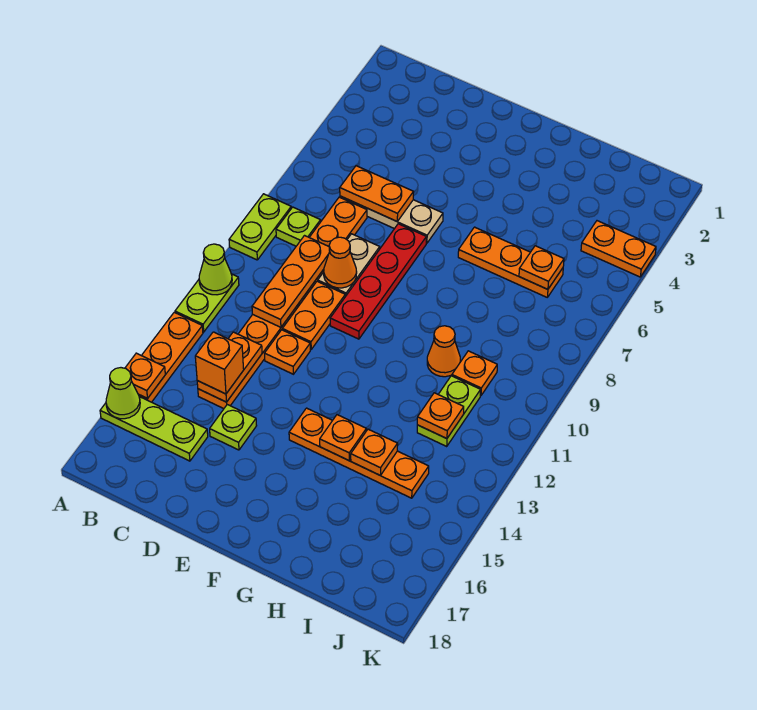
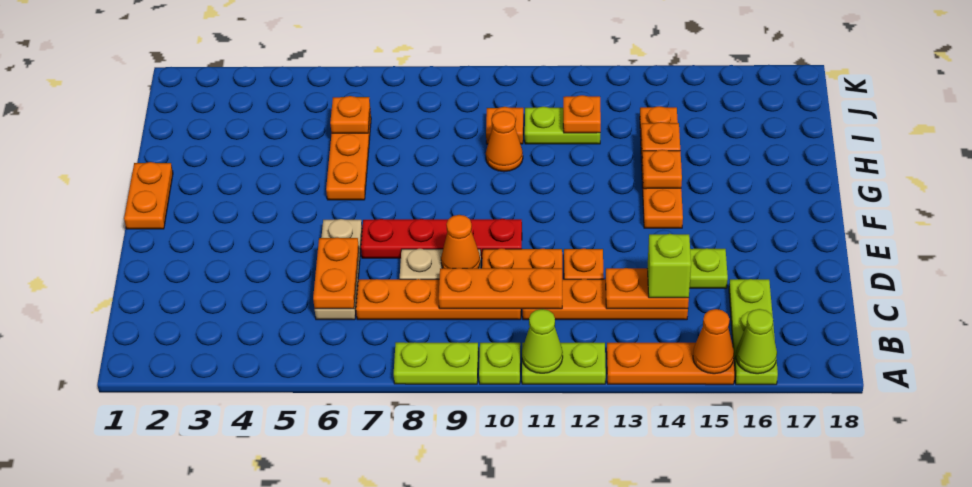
orange plate A15 level 2 -> orange cone A15 level 2
lime plate B8 level 1 -> lime plate A10 level 1
orange brick C14 level 3 -> lime brick C14 level 3
orange plate J4:K4 level 1 -> orange plate F1:G1 level 1

